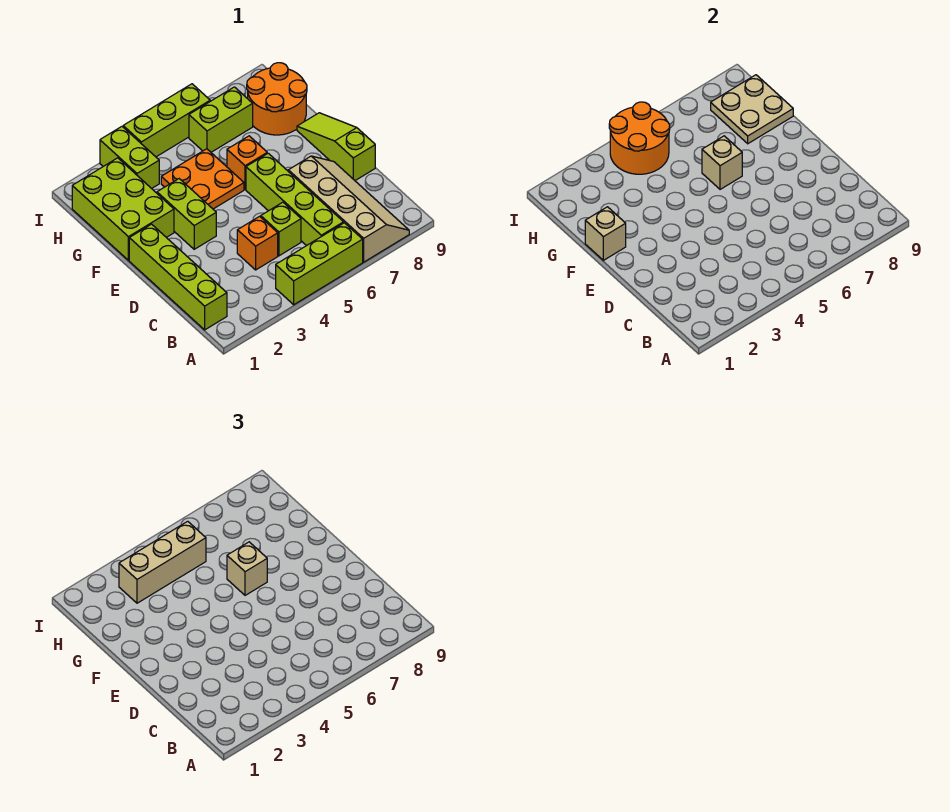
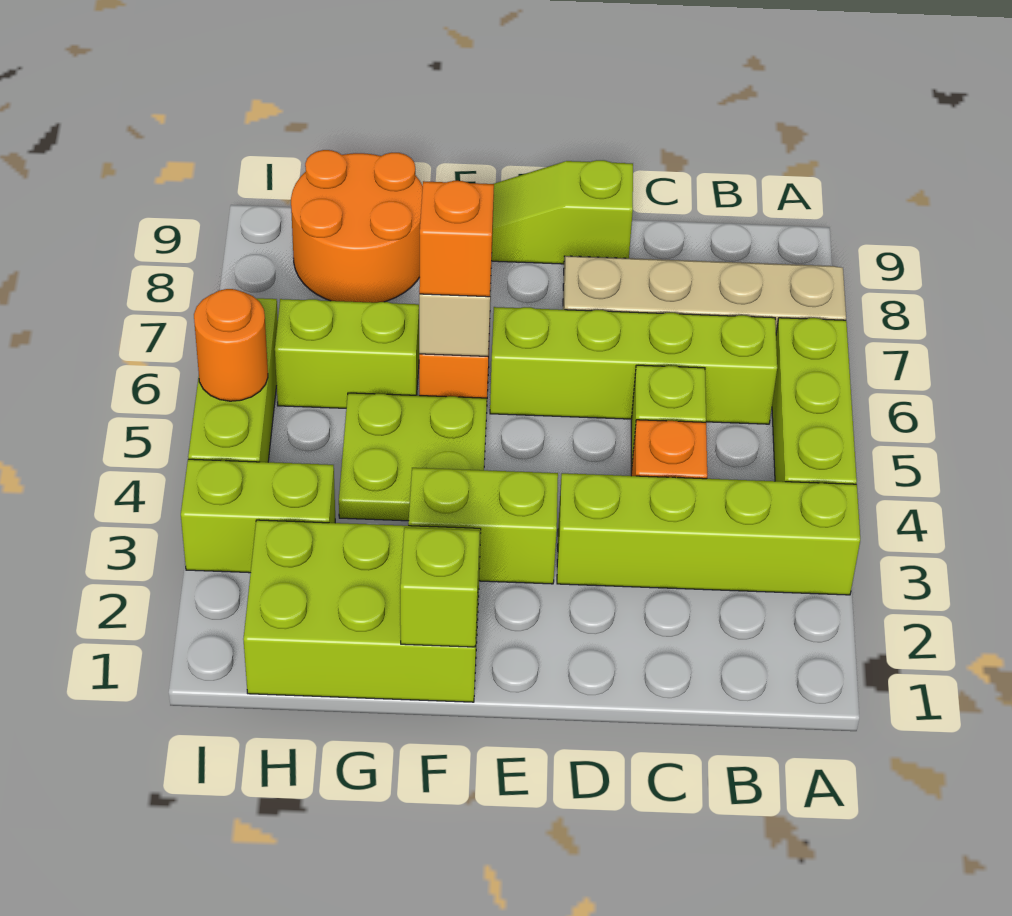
lime brick B1:E1 level 1 -> lime brick A3:D3 level 1
tan brick F1 level 2 -> lime brick F1 level 2
orange plate F4:G5 level 1 -> lime plate F4:G5 level 1
tan brick F6 level 3 -> orange brick F6 level 3
tan plate G8:H9 level 2 -> none
tan brick H3:H5 level 3 -> none
orange round brick H4:I5 level 2 -> orange round brick I5 level 2
lime brick H6:H7 level 1 -> lime brick G6:H6 level 1

